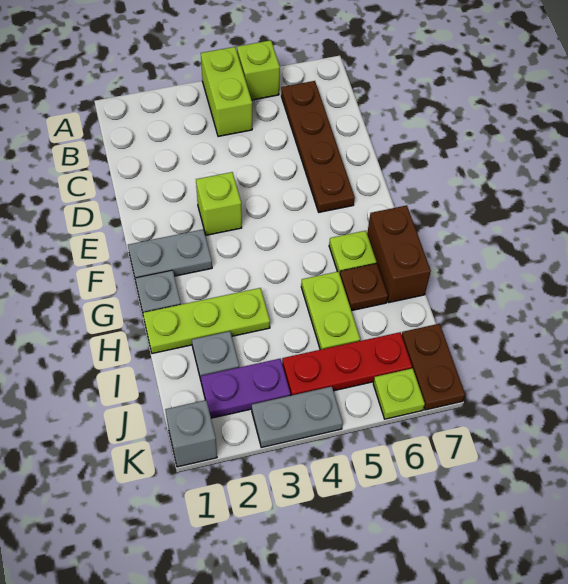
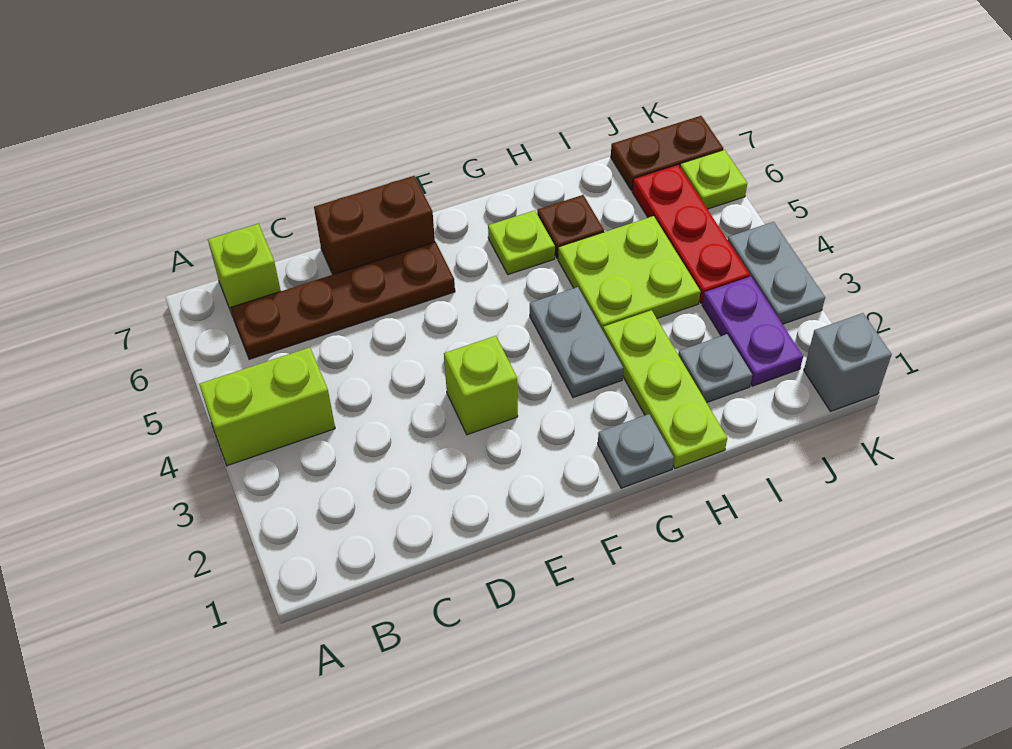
lime brick A5 level 1 -> lime brick B7 level 1
grey plate F1:F2 level 1 -> grey plate G3:G4 level 1
brown brick G7:H7 level 1 -> brown brick D7:E7 level 1
lime plate H5:I5 level 1 -> lime plate H4:I5 level 1

